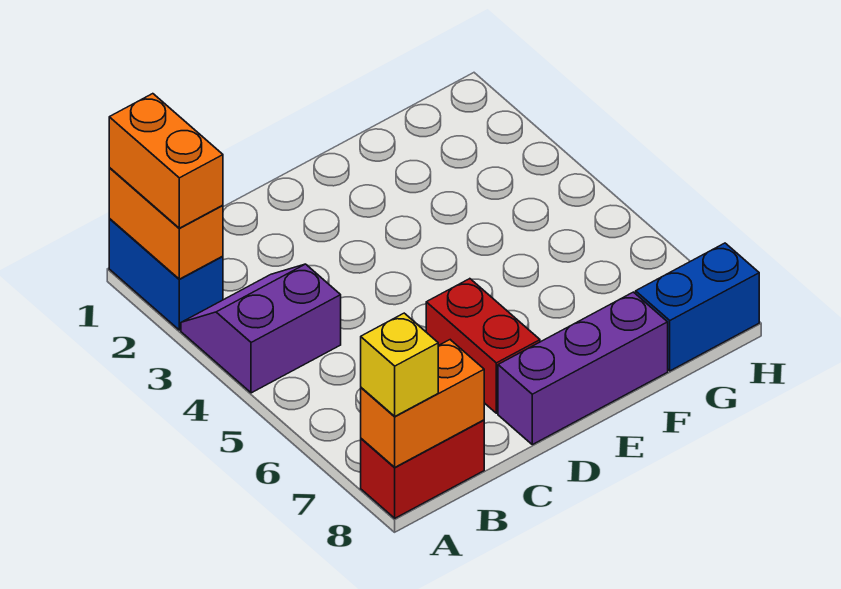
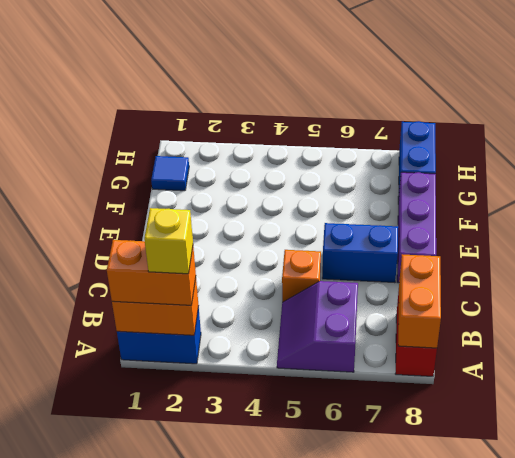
purple slope A3:B4 level 1 top 4 -> purple slope A5:B6 level 1 top 6
yellow brick A8 level 3 -> yellow brick A2 level 4
none -> orange brick C5 level 1
red brick D6:D7 level 1 -> blue brick D6:D7 level 1
none -> blue tile G1 level 1

